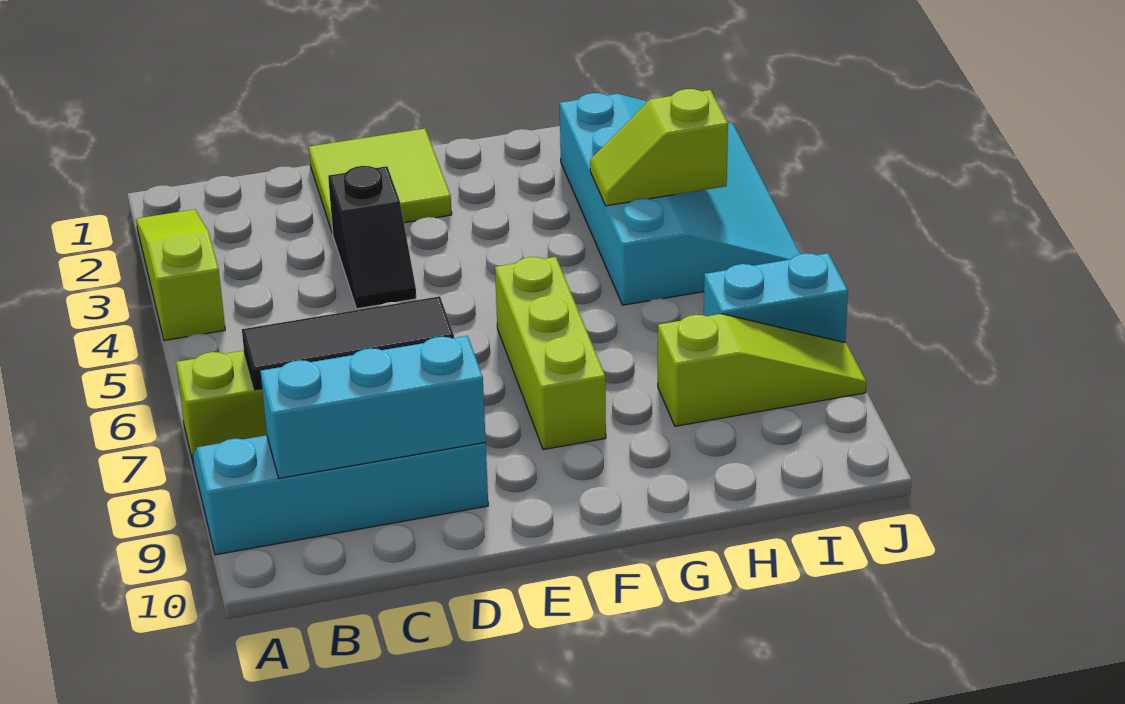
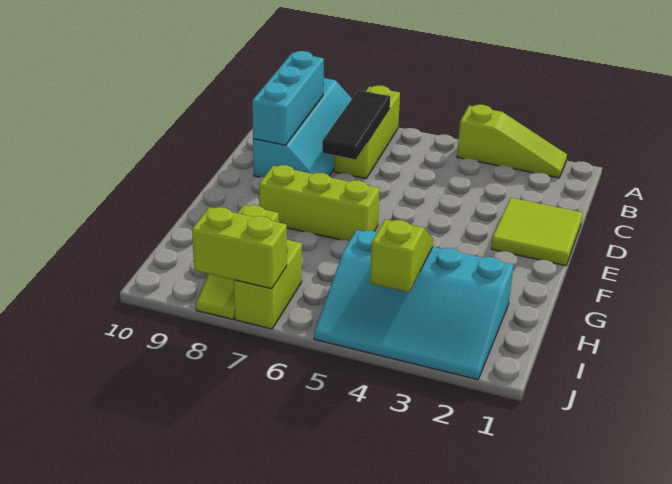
black slope D3:D4 level 1 top 3 -> none
cyan brick I7:J7 level 1 -> lime brick I7:J7 level 1
none -> lime brick J7:J8 level 2

